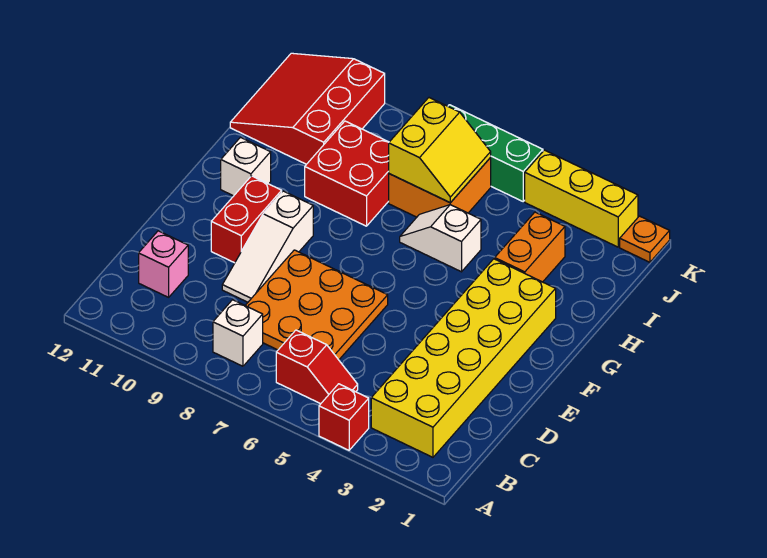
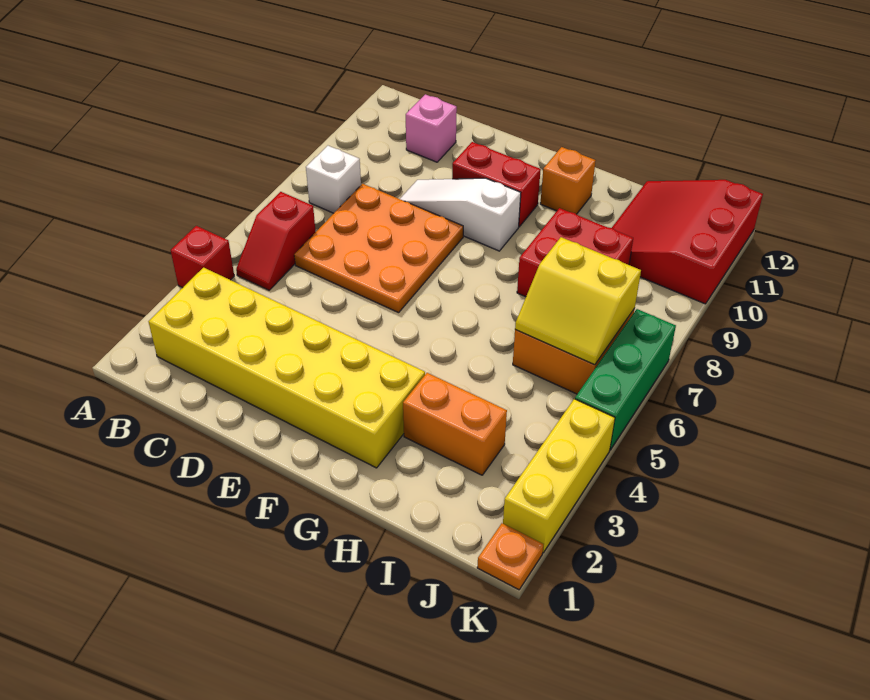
white brick G11 level 1 -> orange brick G11 level 1
white slope H5:H6 level 1 top 5 -> none
red slope I10:K12 level 1 top 10 -> red slope I10:K12 level 1 top K

